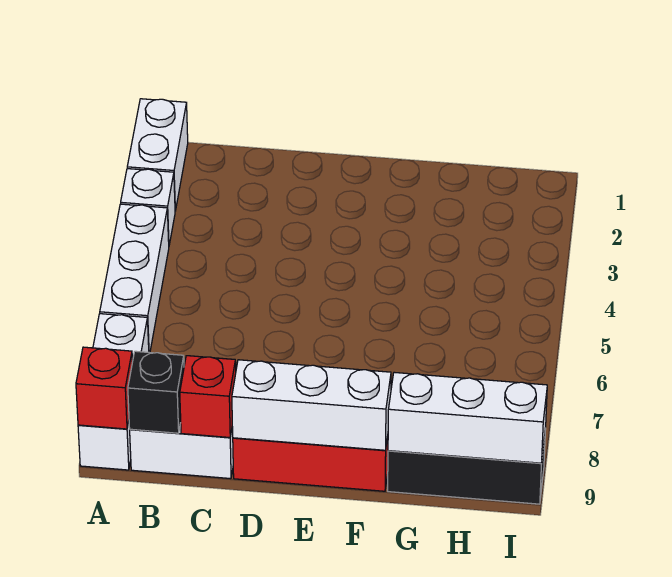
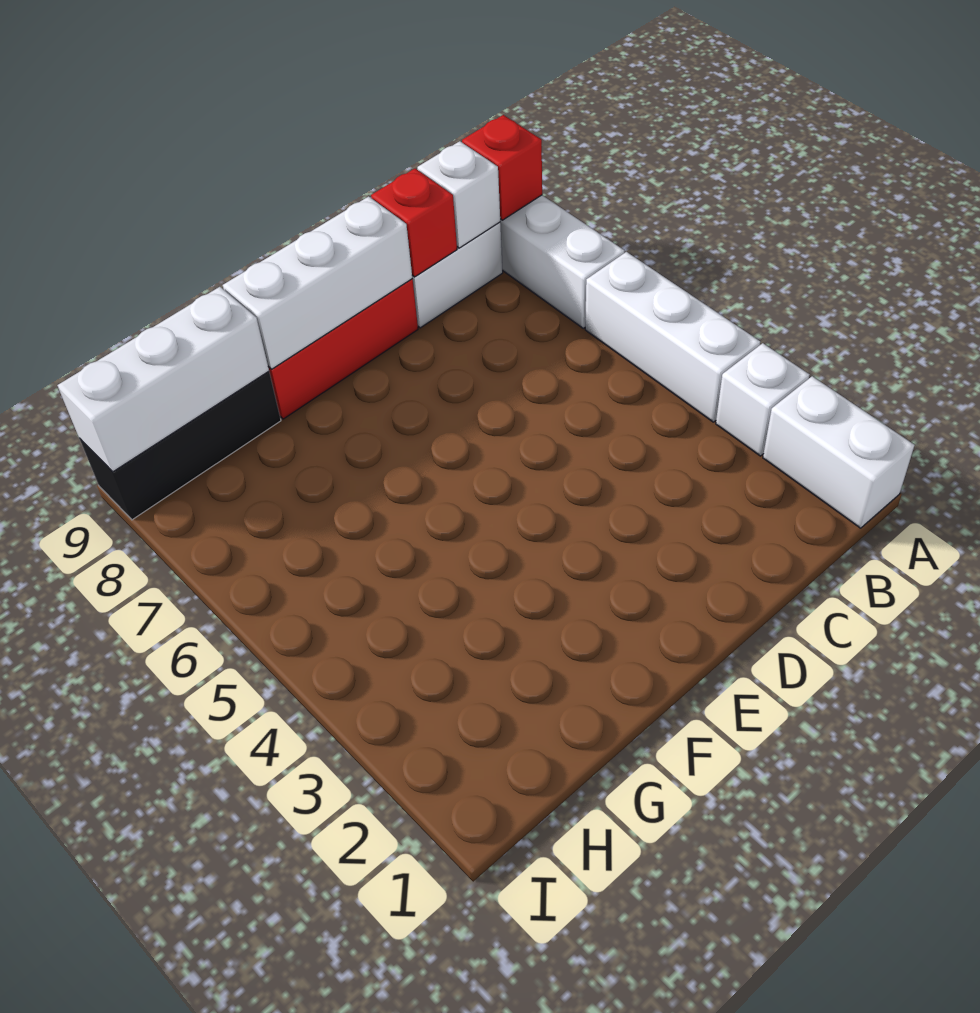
black brick B9 level 2 -> white brick B9 level 2

